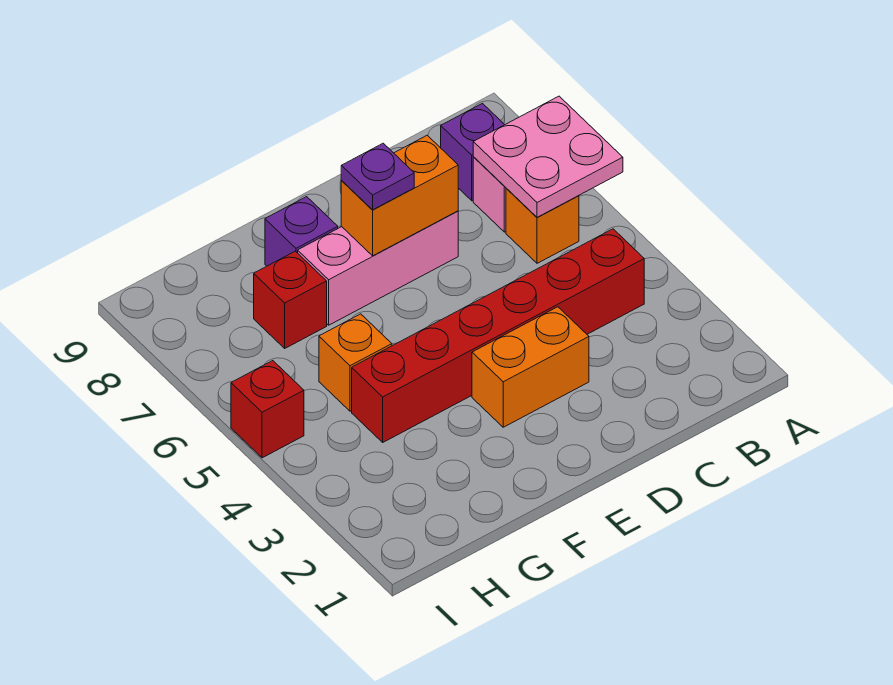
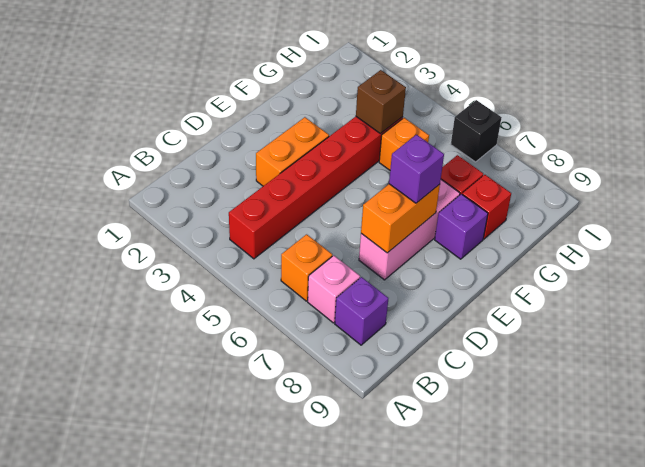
pink plate A6:B7 level 2 -> none
purple plate E7 level 3 -> purple brick E7 level 3
none -> brown brick G4 level 2
red brick I5 level 1 -> red brick G8 level 1
none -> black brick I6 level 1

